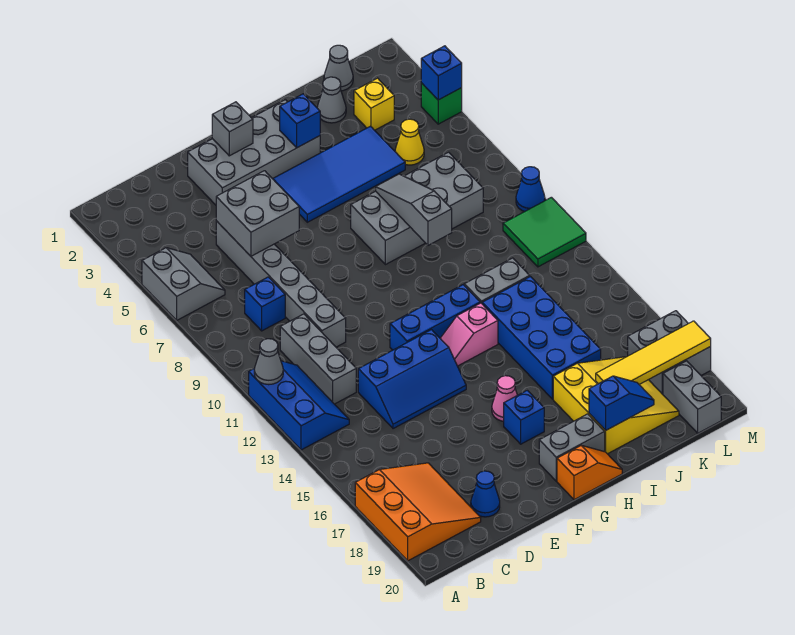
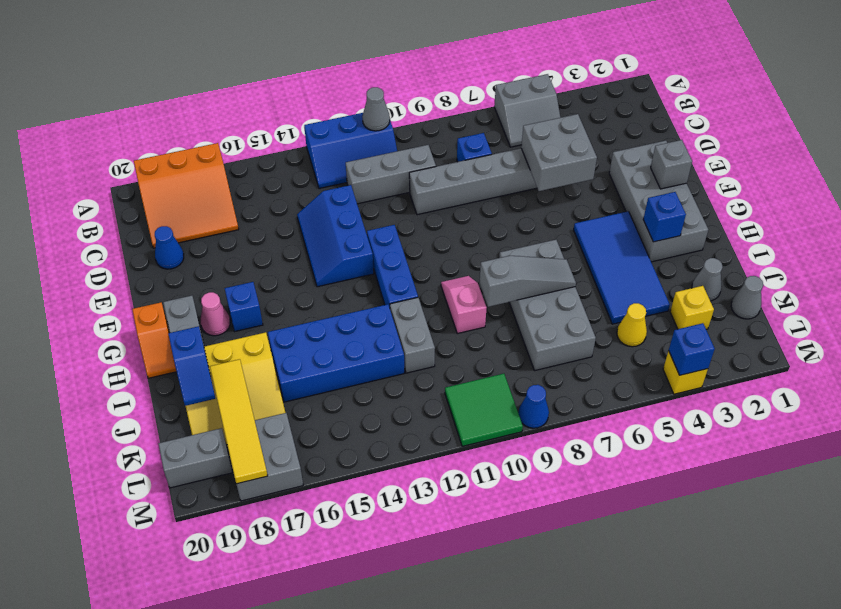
pink slope G13:H13 level 1 top H -> pink slope H10:I10 level 1 top I
pink cone G16 level 1 -> pink cone G18 level 1
green brick M4 level 1 -> yellow brick M4 level 1

